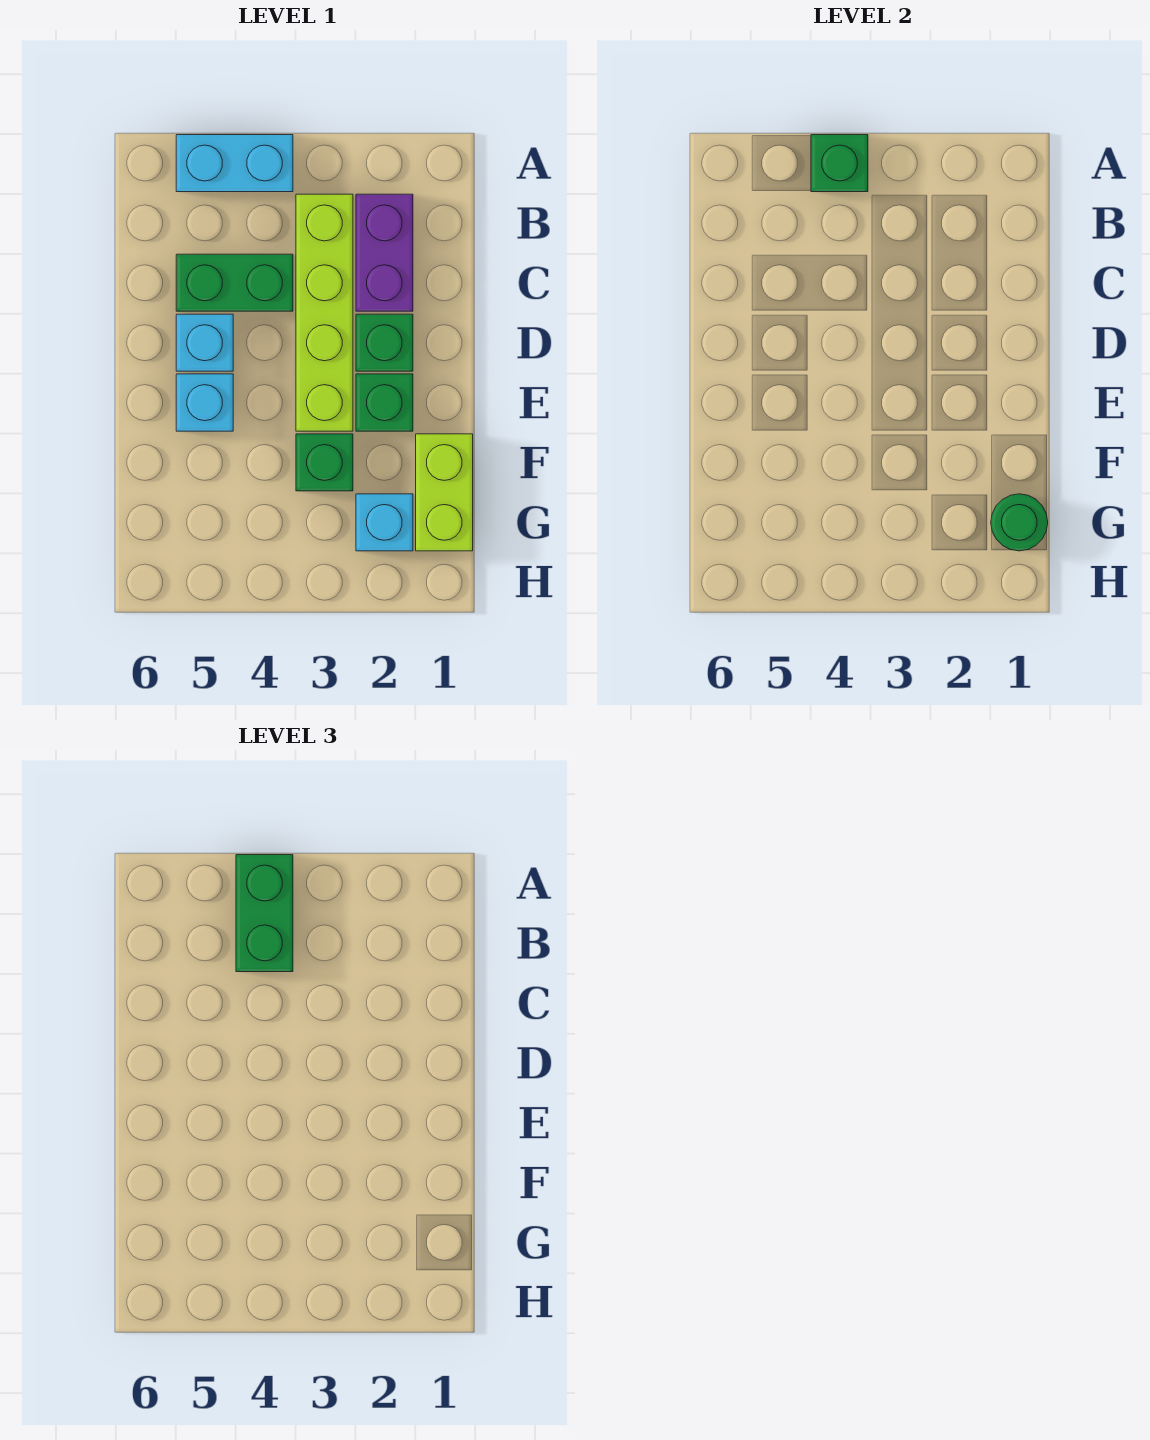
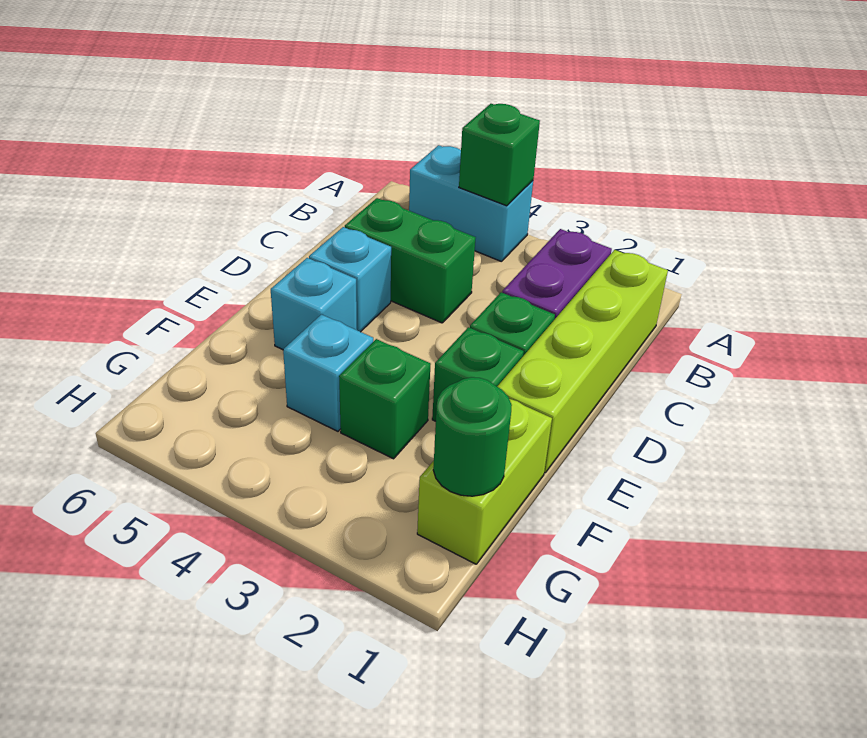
green brick A4:B4 level 3 -> none
lime brick B3:E3 level 1 -> lime brick B1:E1 level 1
cyan brick G2 level 1 -> cyan brick F4 level 1

